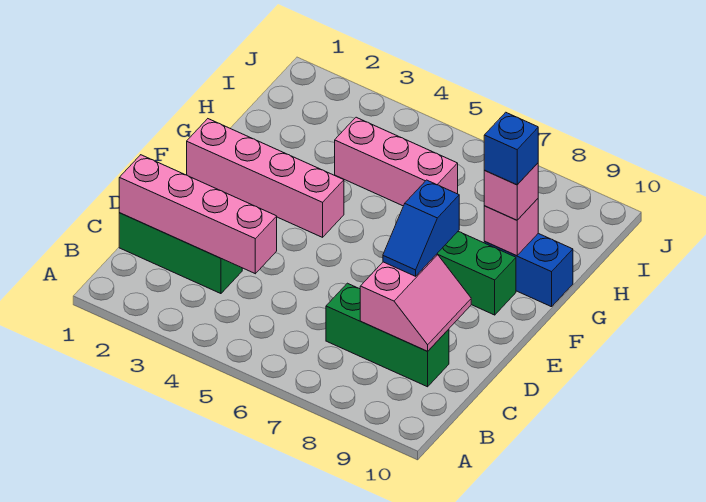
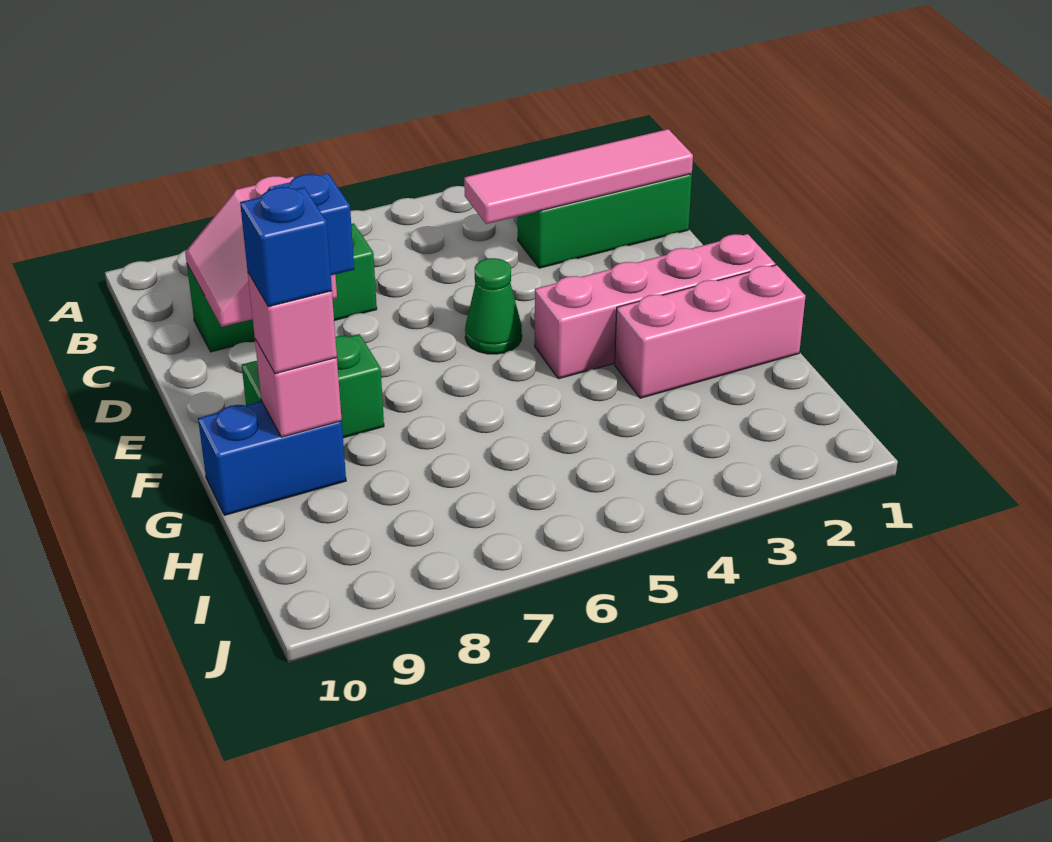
pink brick C1:C4 level 2 -> pink tile C1:C4 level 2
none -> green cone E5 level 1
pink brick H4:H6 level 1 -> pink brick G1:G3 level 1

